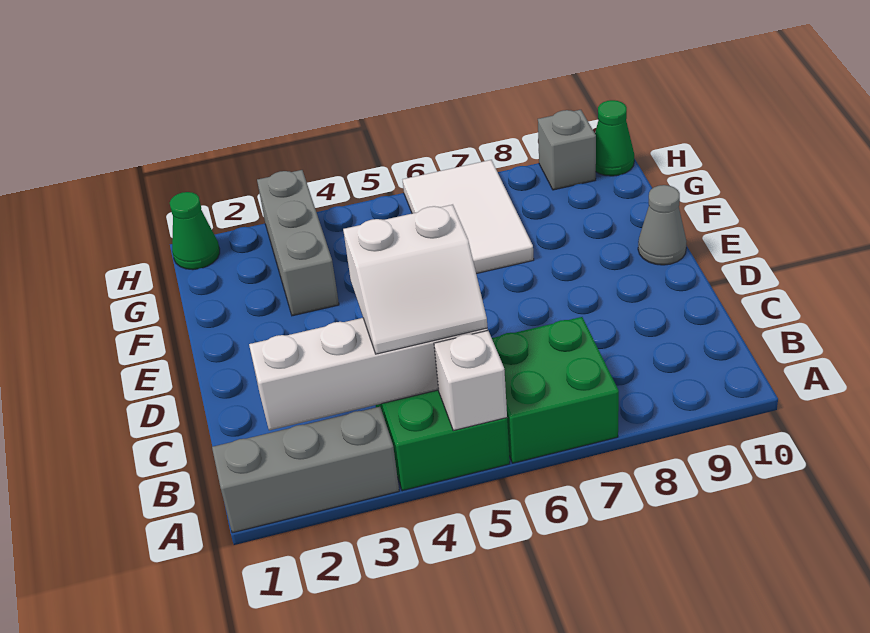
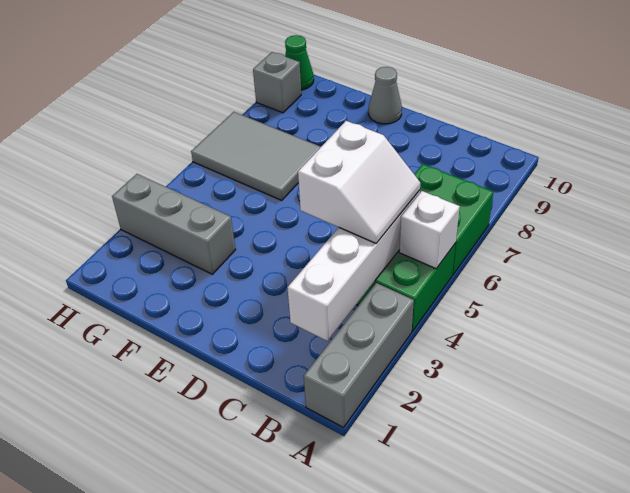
white tile F6:H7 level 1 -> grey tile F6:H7 level 1
green cone H1 level 1 -> none

